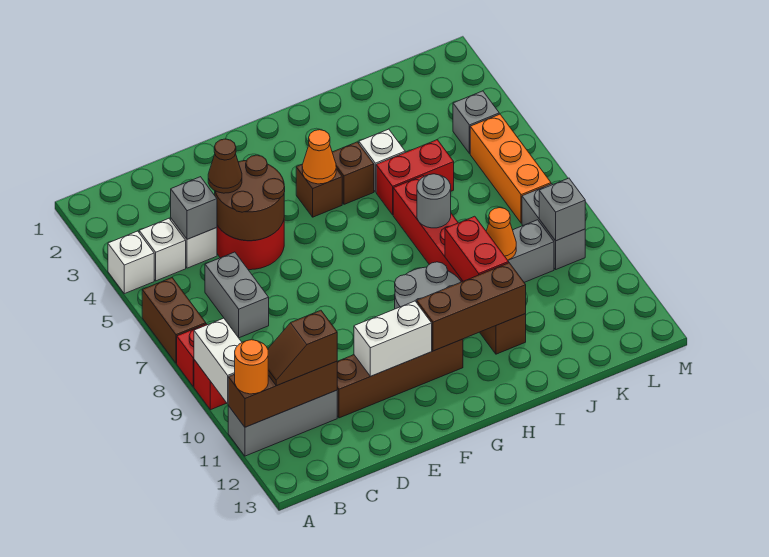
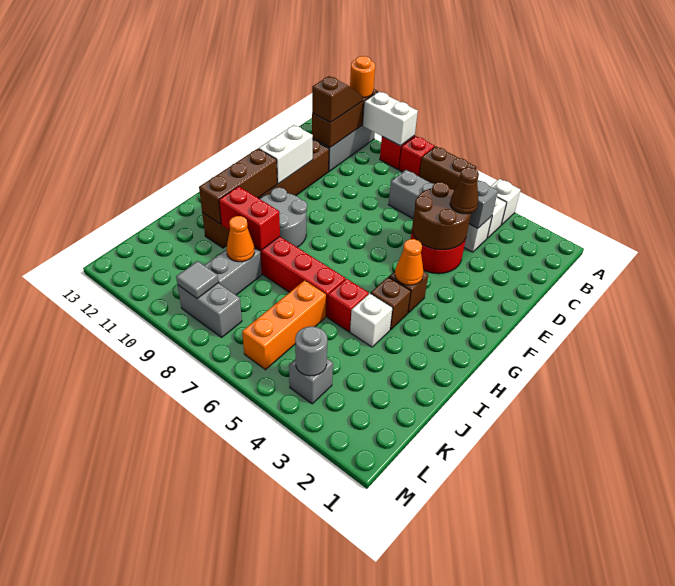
red brick I5:J5 level 1 -> red brick I5 level 1
grey round brick I7 level 2 -> grey round brick L4 level 2
orange brick L5:L7 level 1 -> orange brick J6:L6 level 1
grey brick L9 level 2 -> grey tile L9 level 2

